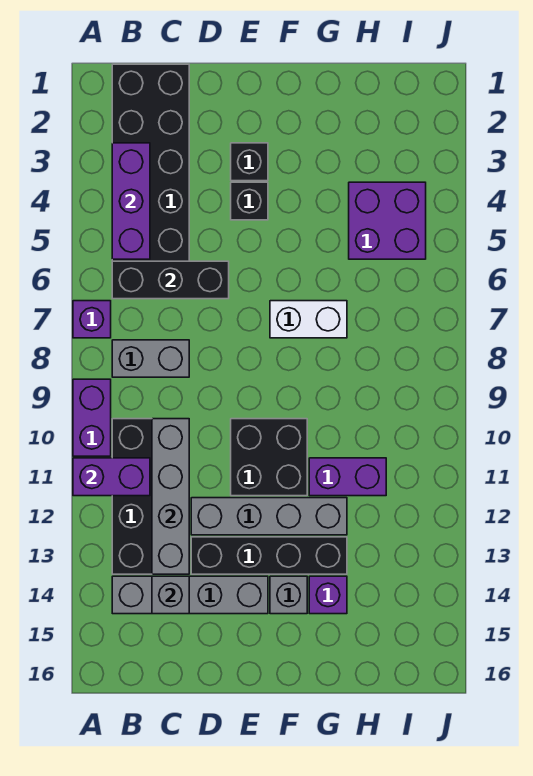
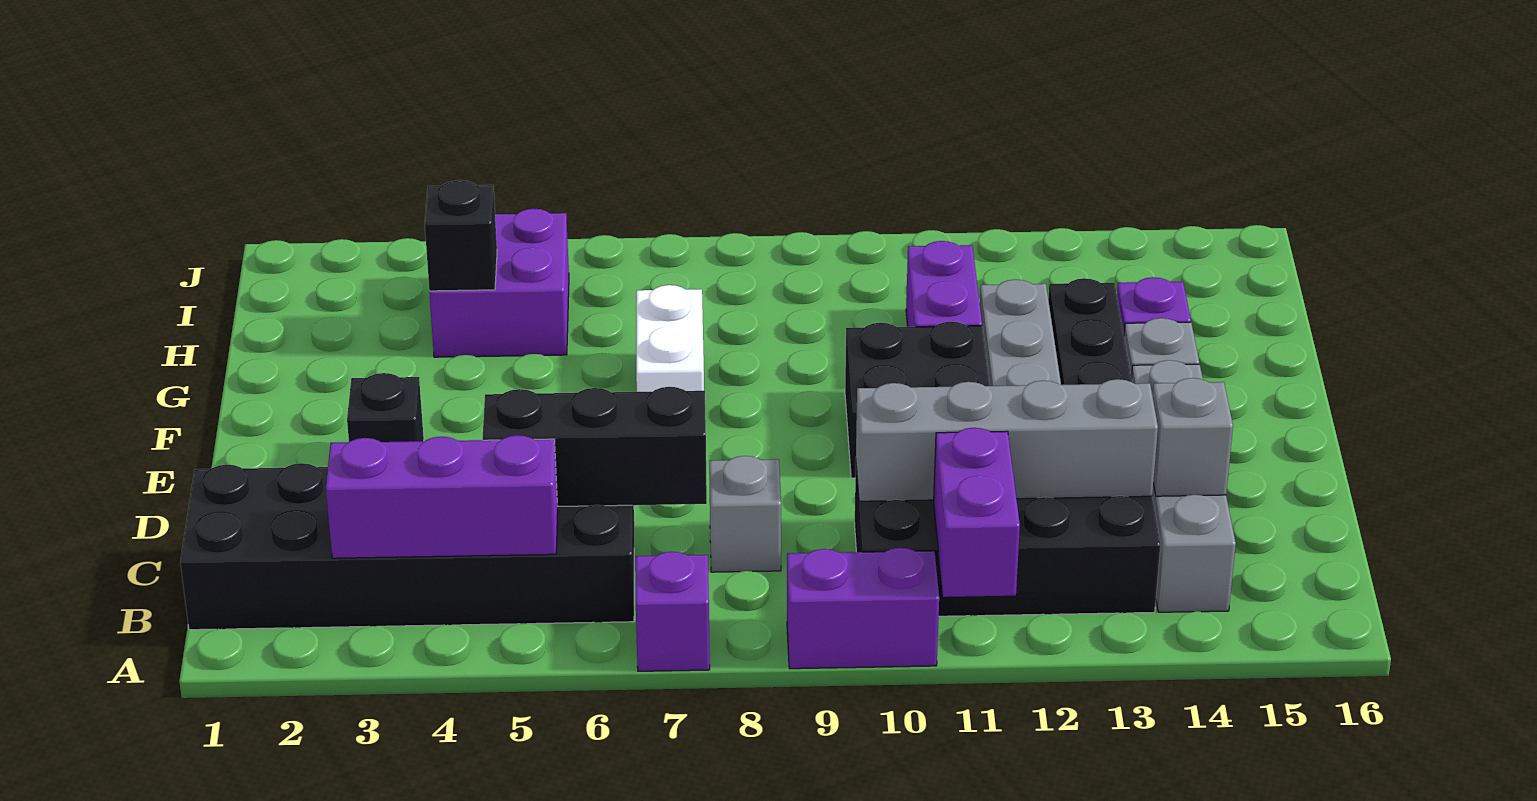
black brick B6:D6 level 2 -> black brick C5:C7 level 2
grey brick B8:C8 level 1 -> grey brick C8 level 1
black brick E4 level 1 -> black brick H4 level 2

